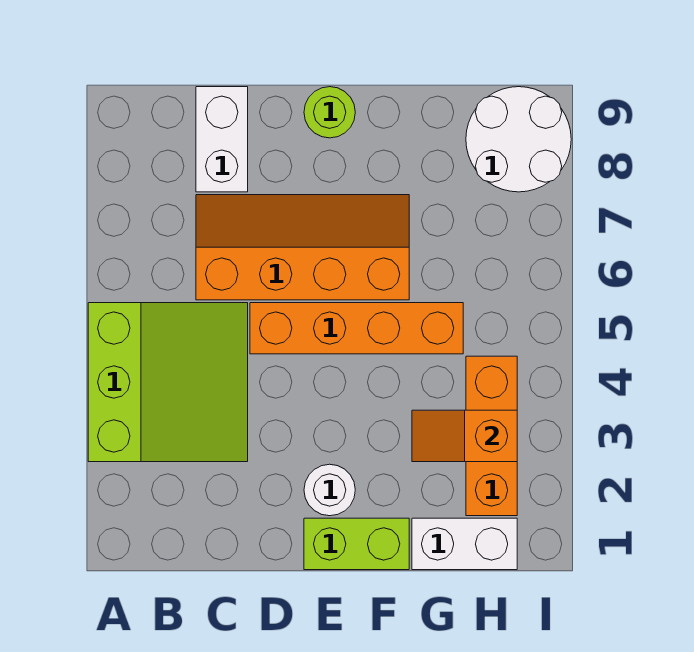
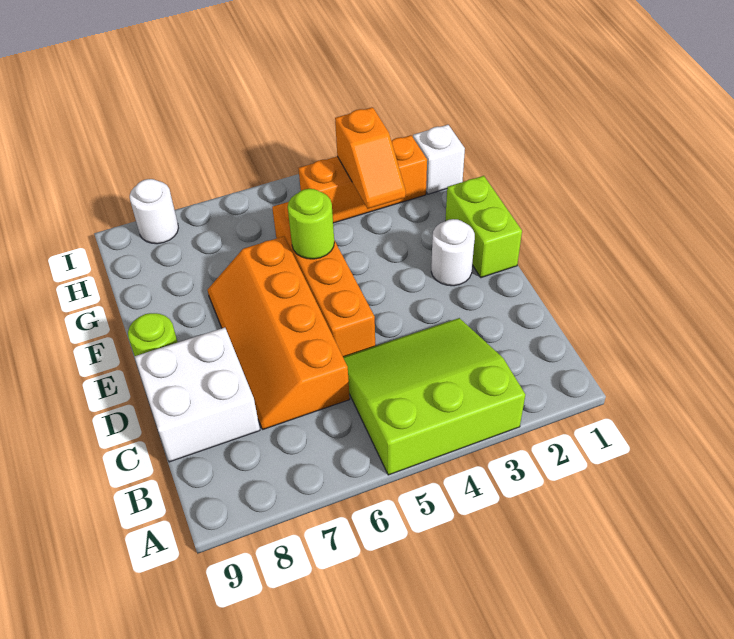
white brick C8:C9 level 1 -> white brick C8:D9 level 1
none -> lime round brick F5 level 2
white brick G1:H1 level 1 -> white brick H1 level 1
white round brick H8:I9 level 1 -> white round brick I8 level 1

